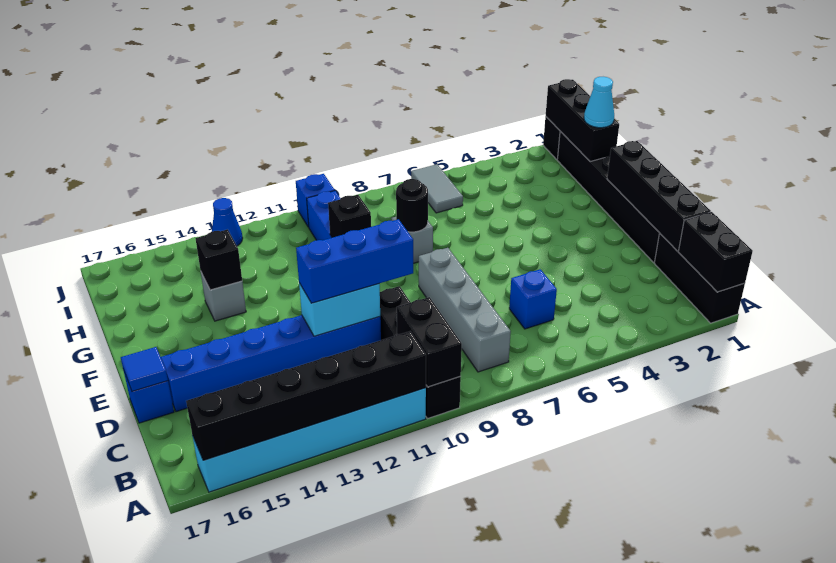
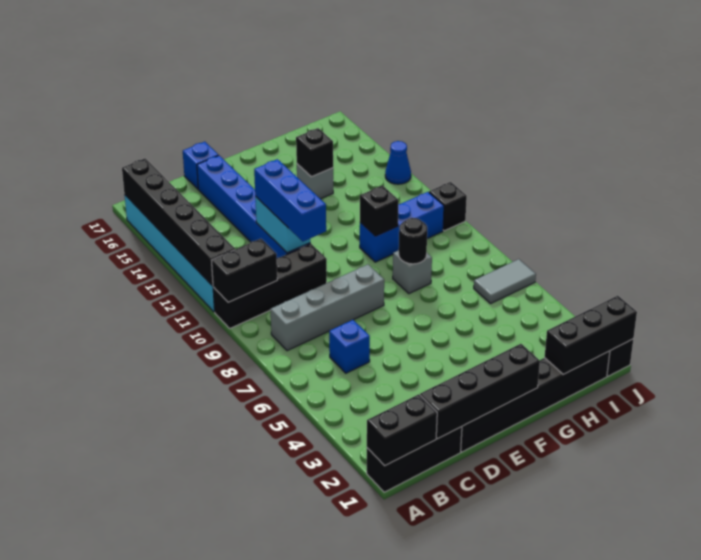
blue tile D17 level 2 -> none
cyan cone H1 level 3 -> none
blue brick J10 level 1 -> black brick J10 level 1

